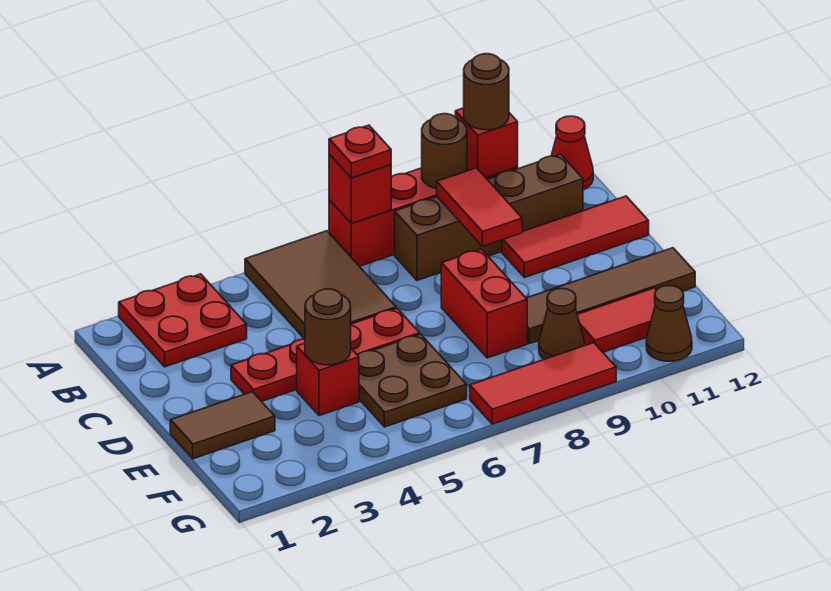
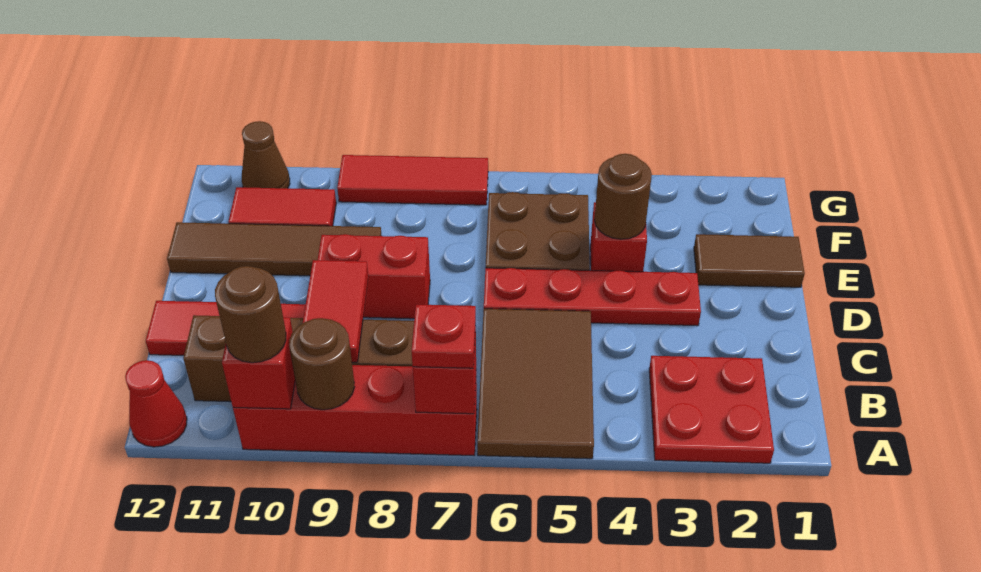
red brick D8:E8 level 1 -> red brick D8:D9 level 1
brown cone F9 level 1 -> none

